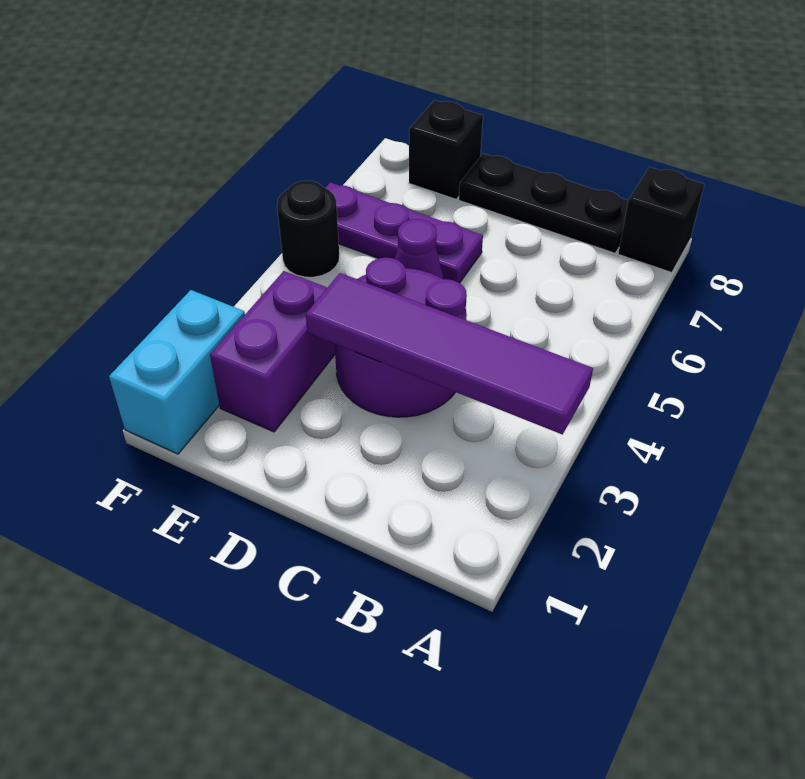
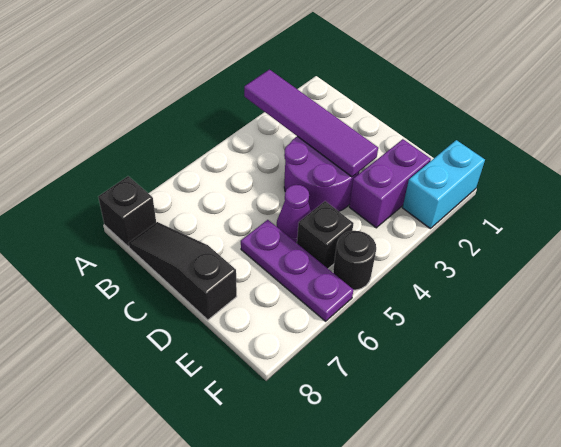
black plate B8:D8 level 1 -> black slope B8:D8 level 1 top D
black brick E8 level 1 -> black brick E5 level 1

